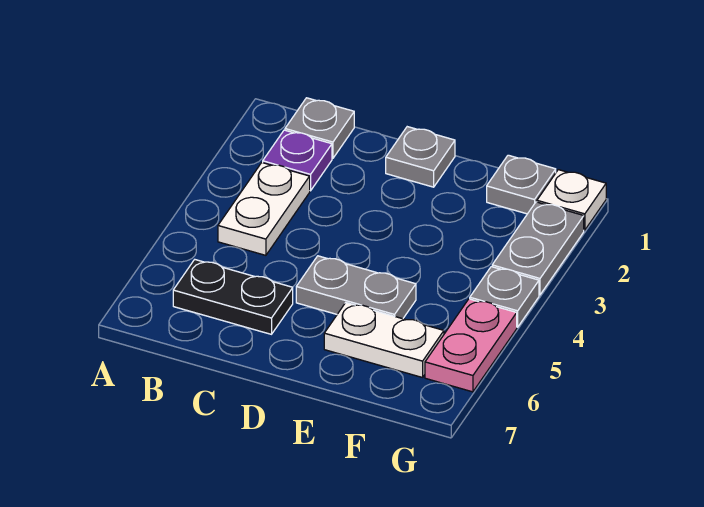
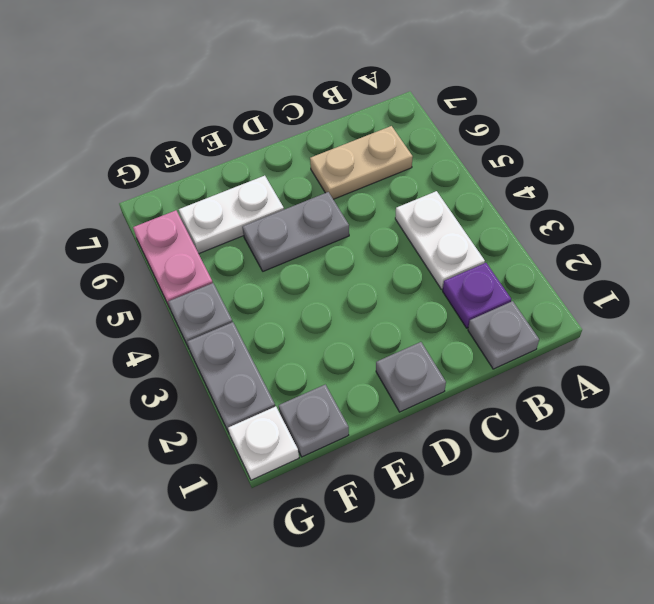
black plate B6:C6 level 1 -> tan plate B6:C6 level 1

